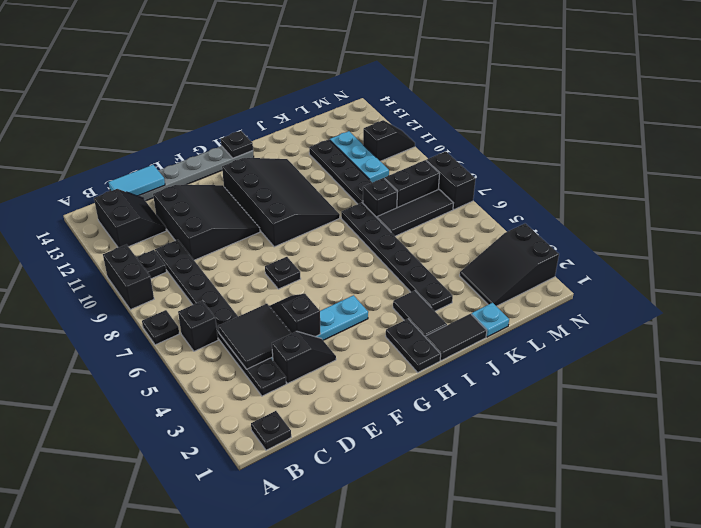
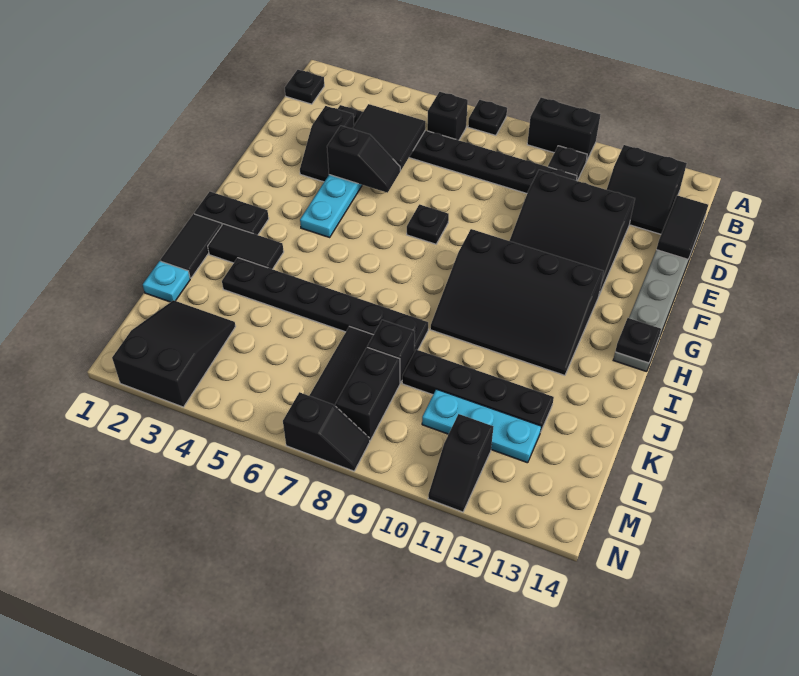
cyan tile C14:D14 level 2 -> black tile C14:D14 level 2
black brick N7:N8 level 1 -> black slope N7:N8 level 1 top 7

